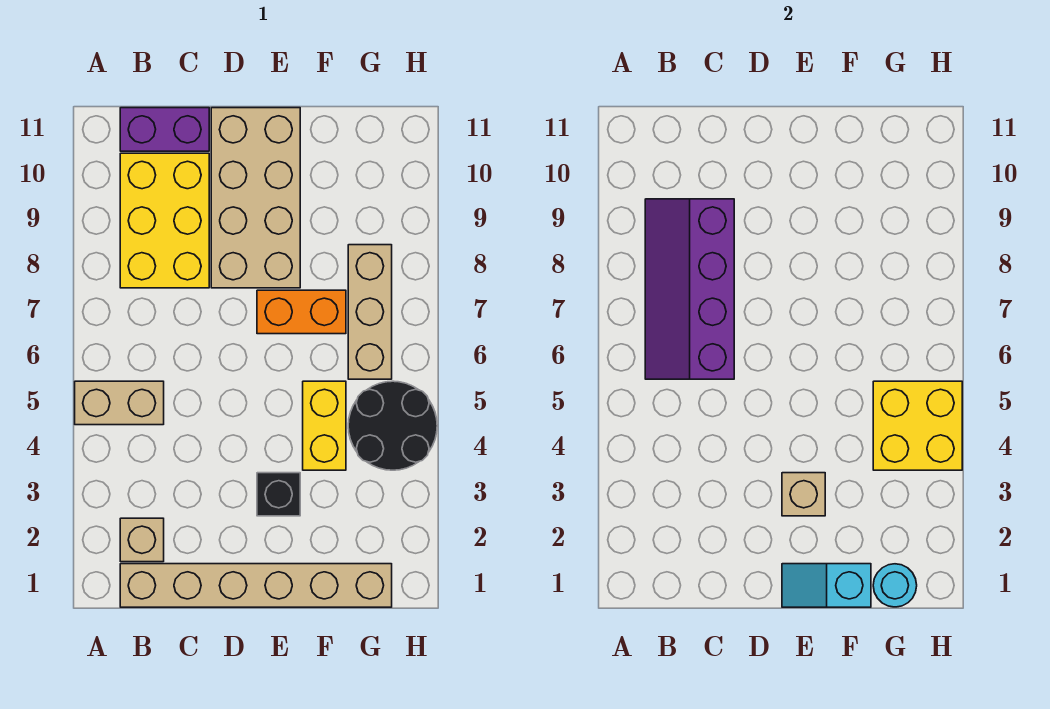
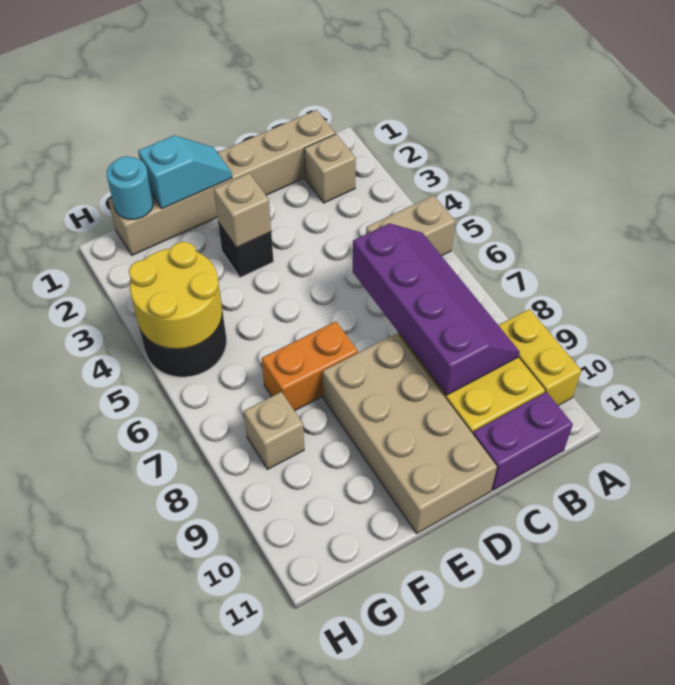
yellow brick F4:F5 level 1 -> yellow brick A9:A10 level 1
yellow brick G4:H5 level 2 -> yellow round brick G4:H5 level 2
tan brick G6:G8 level 1 -> tan brick G8 level 1

